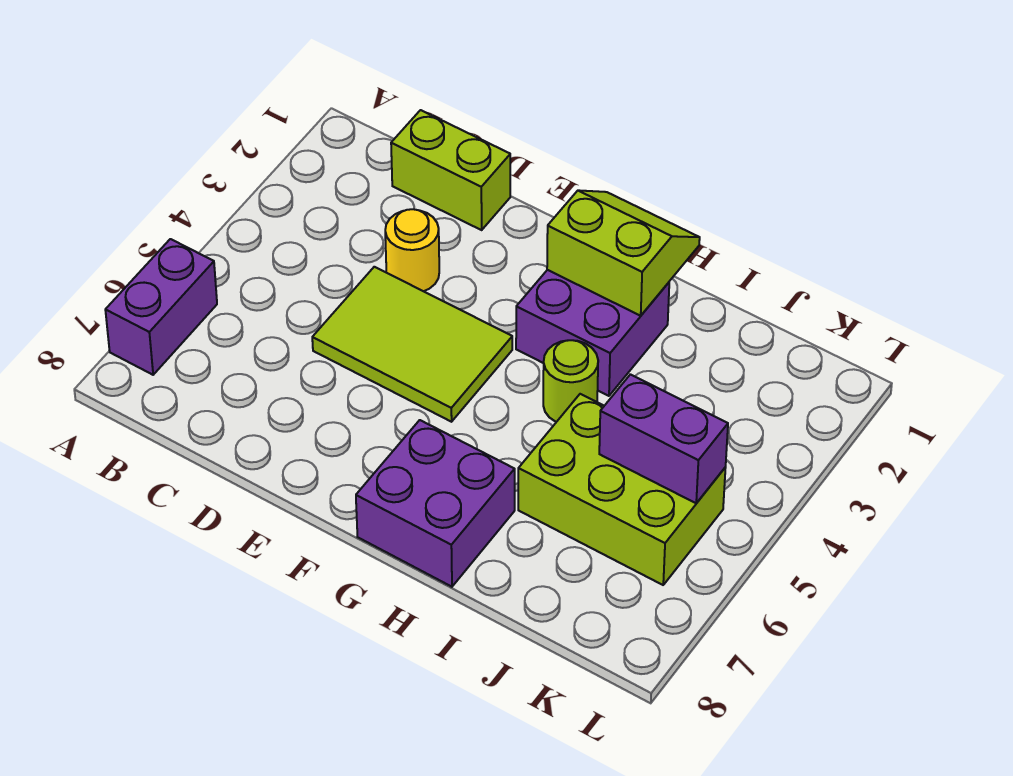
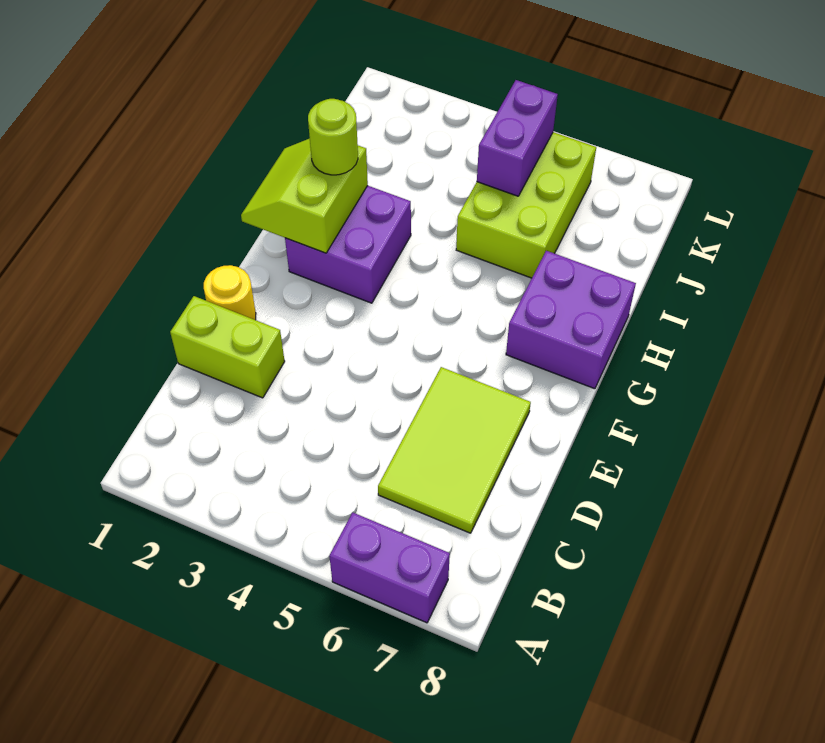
lime brick C1:D1 level 1 -> lime brick D1:D2 level 1
yellow round brick D3 level 1 -> yellow round brick E1 level 1
lime tile D4:F5 level 1 -> lime tile C6:E7 level 1
lime round brick H4 level 1 -> lime round brick H2 level 3

